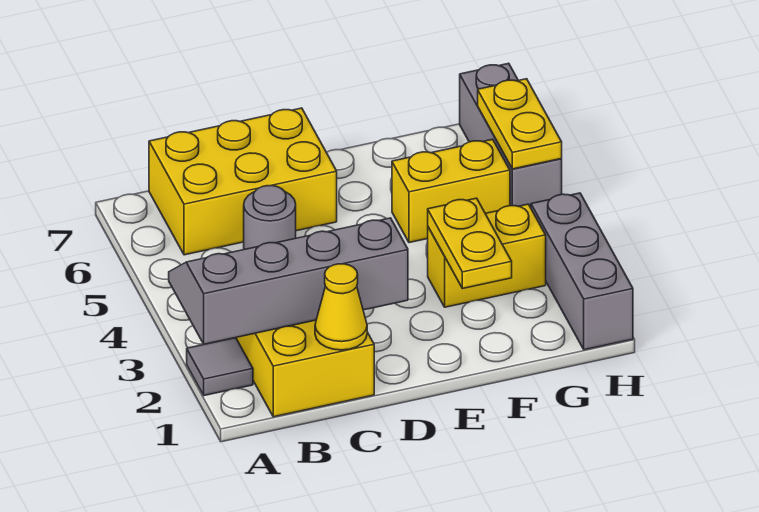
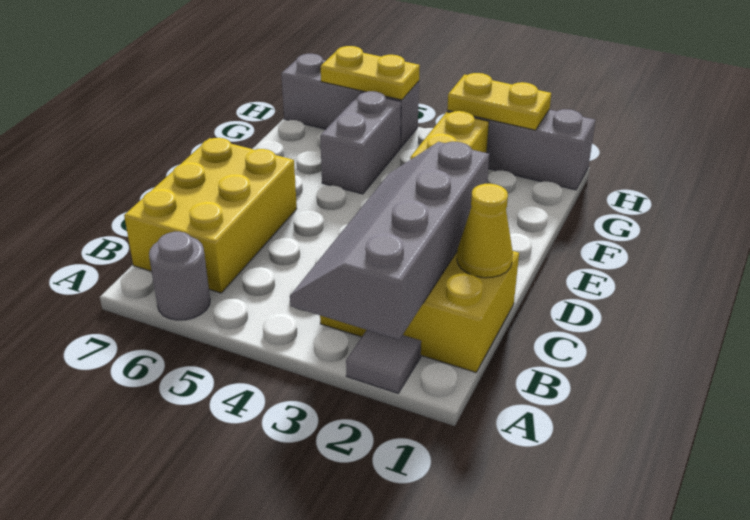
grey round brick C5 level 1 -> grey round brick A6 level 1
yellow plate F2:F3 level 2 -> yellow plate H2:H3 level 2
yellow brick F5:G5 level 1 -> grey brick F5:G5 level 1

